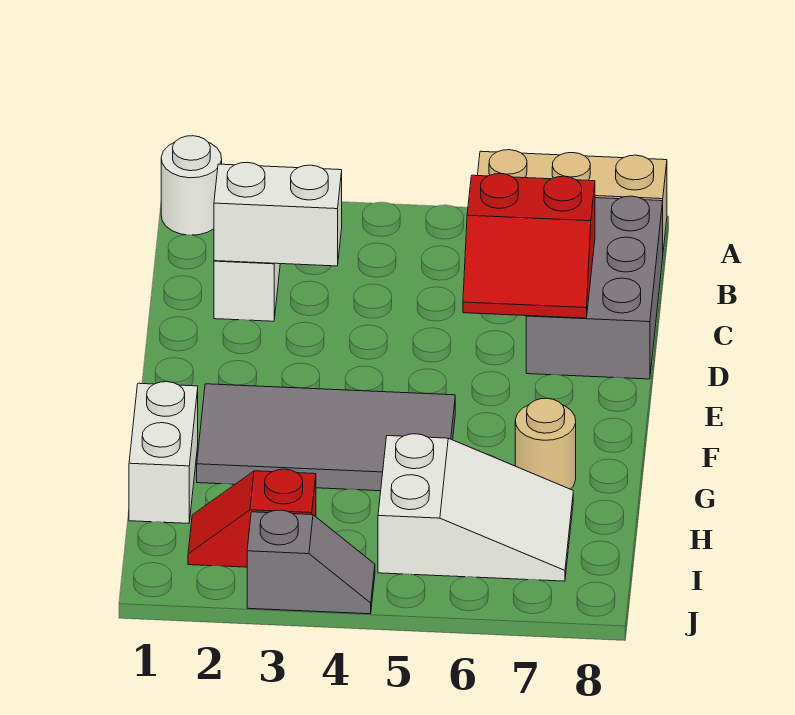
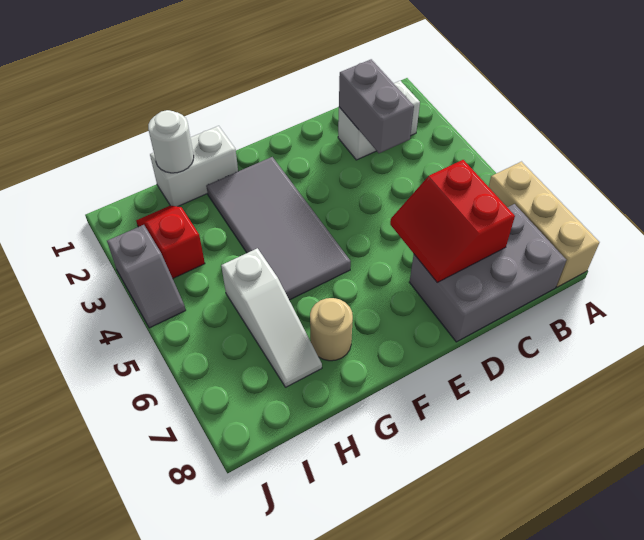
white round brick A1 level 1 -> white round brick H1 level 2
white brick C2:C3 level 2 -> grey brick C2:C3 level 2
white slope H5:I7 level 1 top 5 -> white slope H5:H7 level 1 top 5

